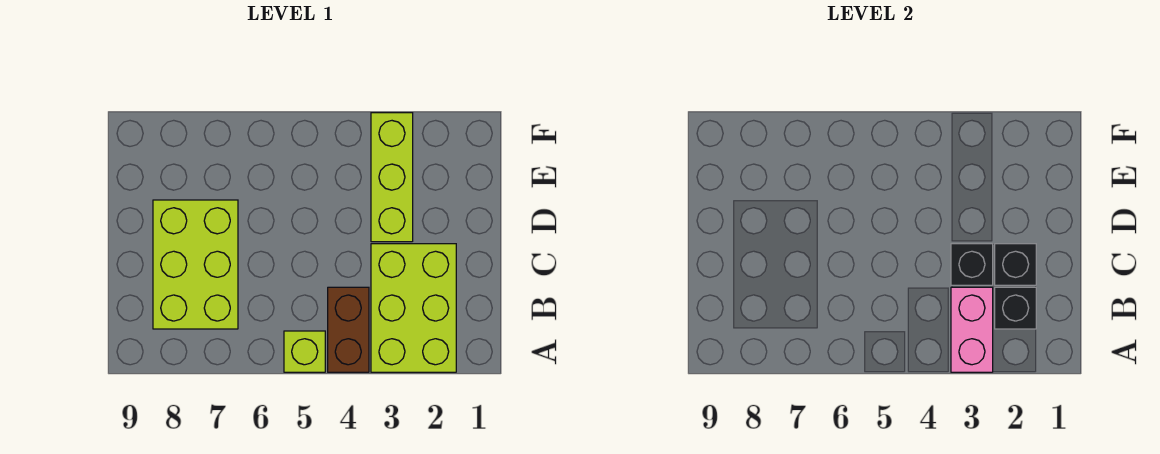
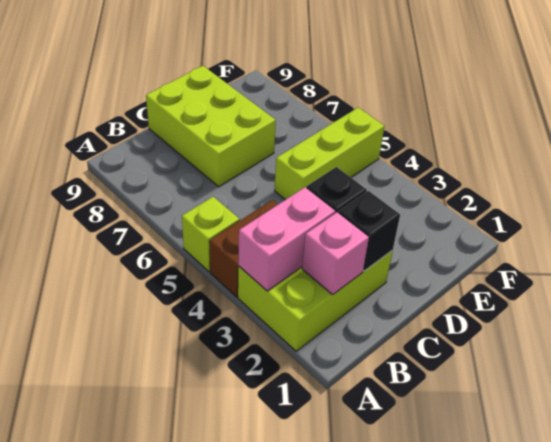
black brick B2 level 2 -> pink brick B2 level 2
lime brick B7:D8 level 1 -> lime brick C7:D9 level 1
lime brick D3:F3 level 1 -> lime brick D5:F5 level 1

